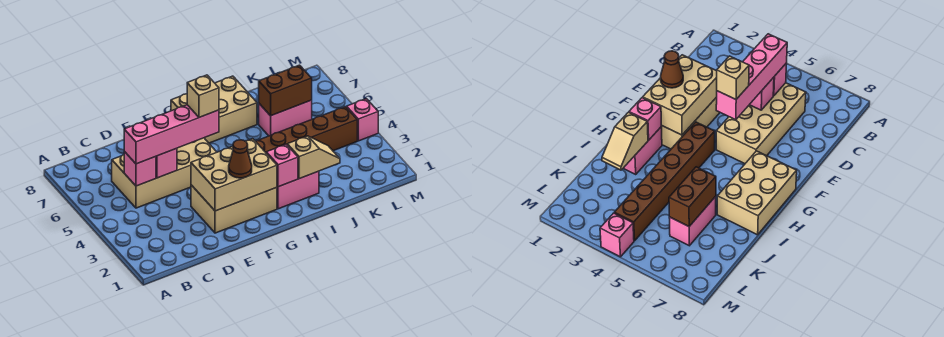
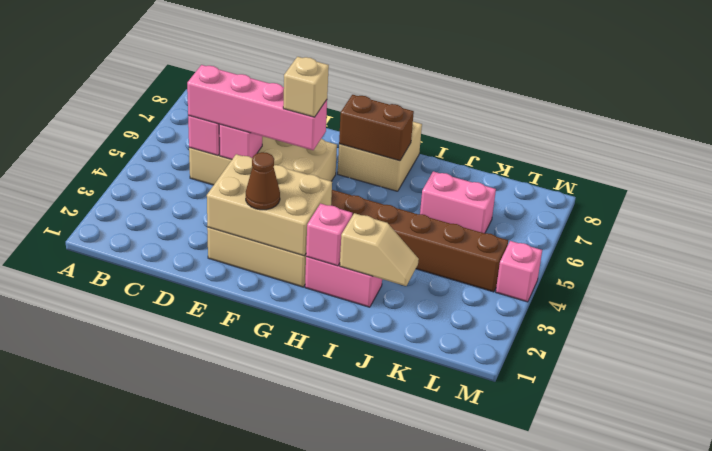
tan brick G7:I8 level 1 -> tan brick G7:H8 level 1
brown brick J6:K6 level 2 -> brown brick G7:H7 level 2

